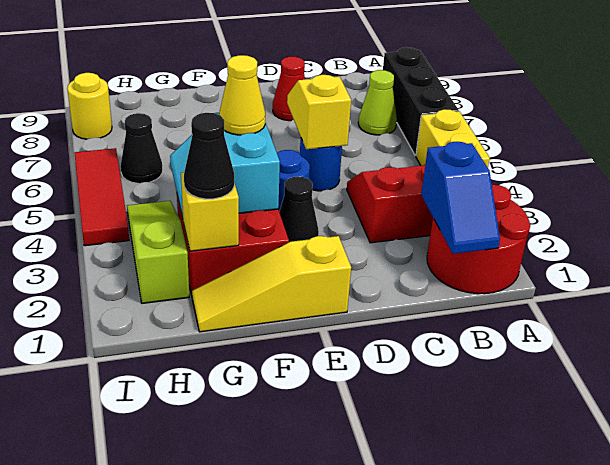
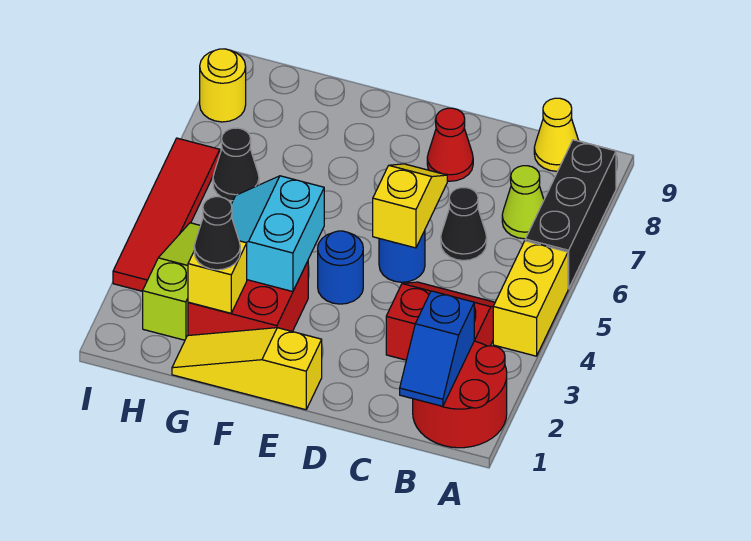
black cone E3 level 1 -> black cone C6 level 1
yellow cone F4 level 3 -> yellow cone B9 level 1
red tile I4:I6 level 1 -> red tile I3:I6 level 1

